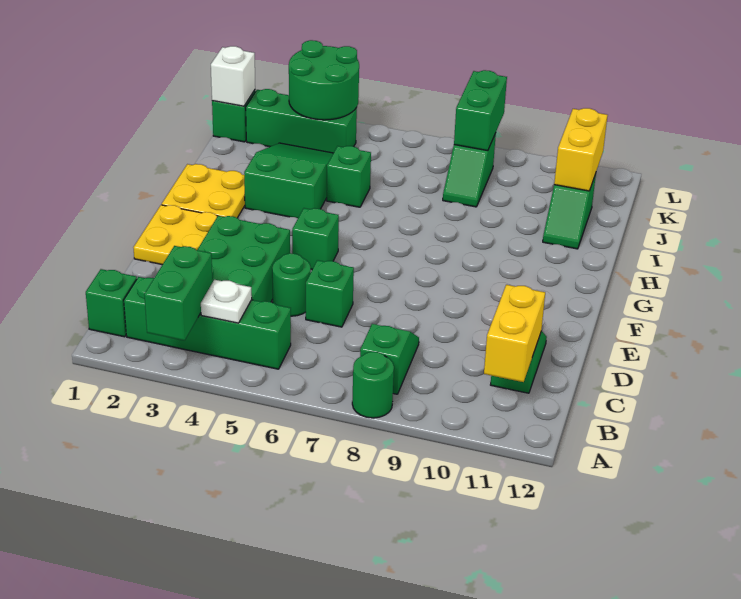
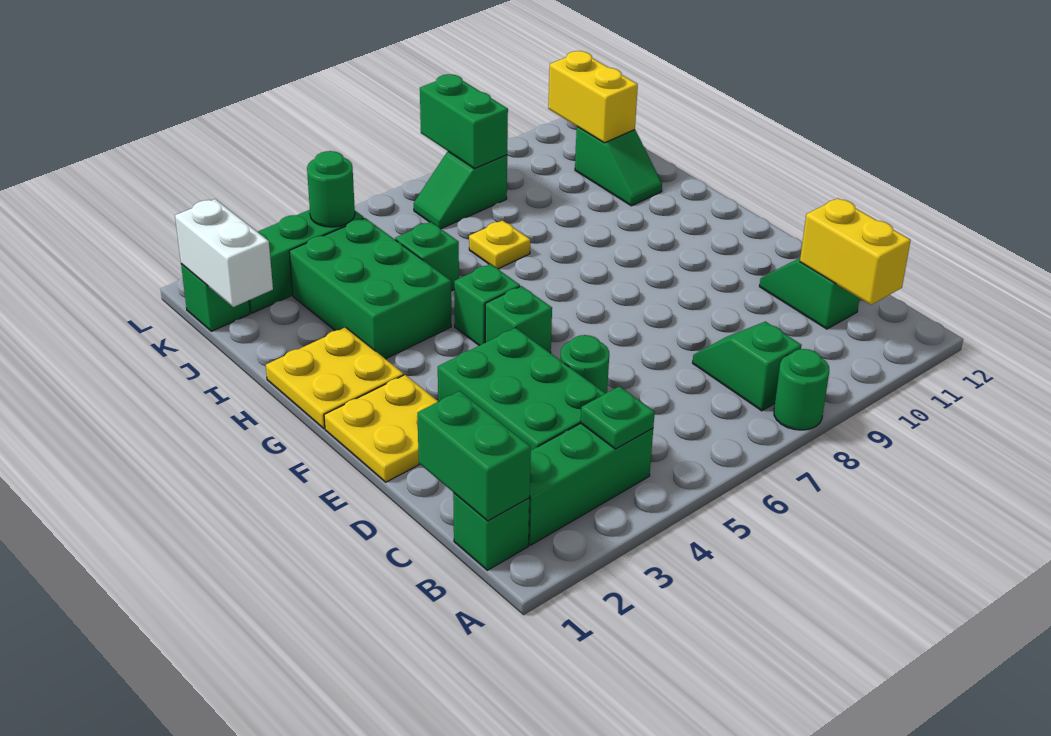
green brick A3:B3 level 2 -> green brick B1:C1 level 2
green brick B2:B5 level 1 -> green brick B2:B4 level 1
white plate B4 level 2 -> green plate B4 level 2
green brick D6 level 1 -> green brick G5 level 1
green slope H3:J4 level 1 top H -> green brick H3:J4 level 1
none -> yellow plate I7 level 1
green slope J8:K8 level 1 top K -> green slope K7:K8 level 1 top 8
white brick K1 level 2 -> white brick J1:K1 level 2
green round brick K3:L4 level 2 -> green round brick K4 level 2

